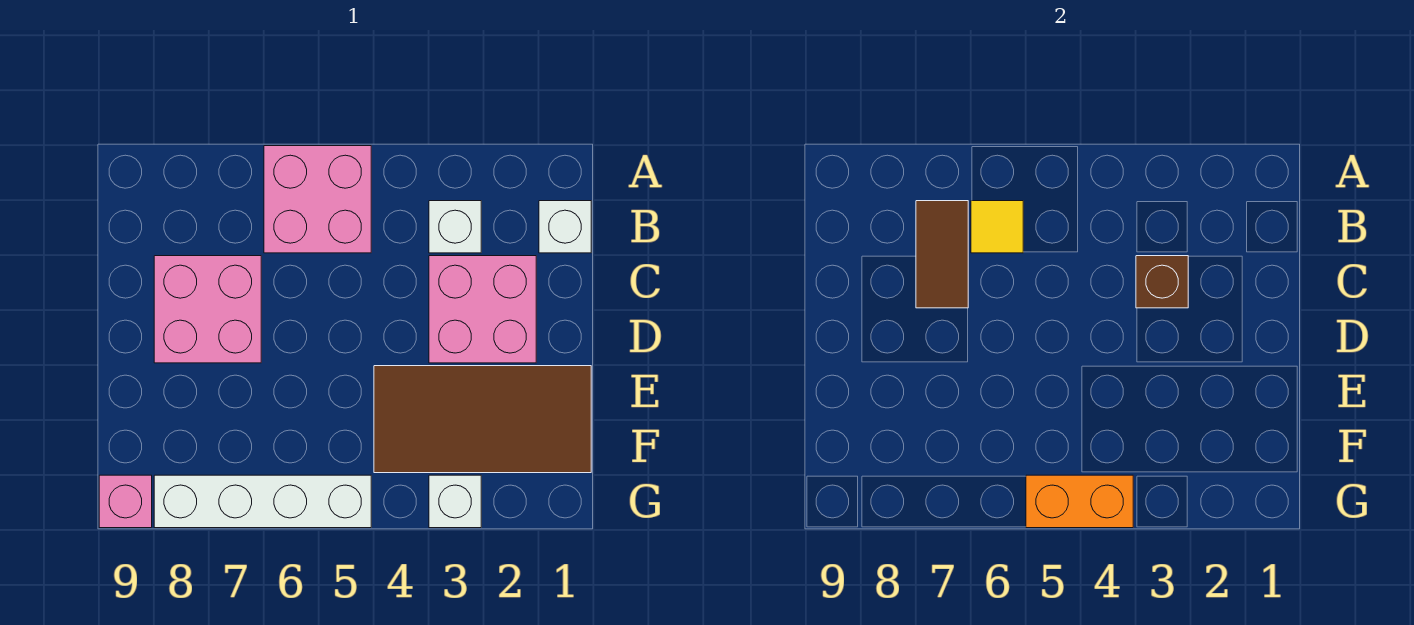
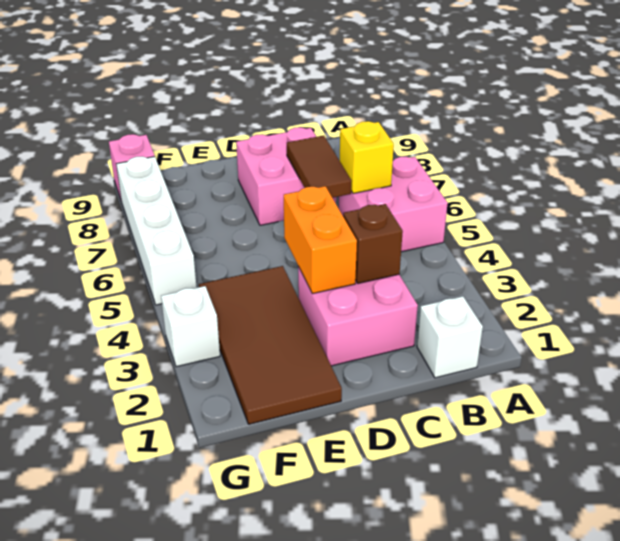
white brick B3 level 1 -> none
yellow tile B6 level 2 -> yellow brick B6 level 2
brown tile B7:C7 level 2 -> brown tile C6:C7 level 2
orange brick G4:G5 level 2 -> orange brick D3:D4 level 2

